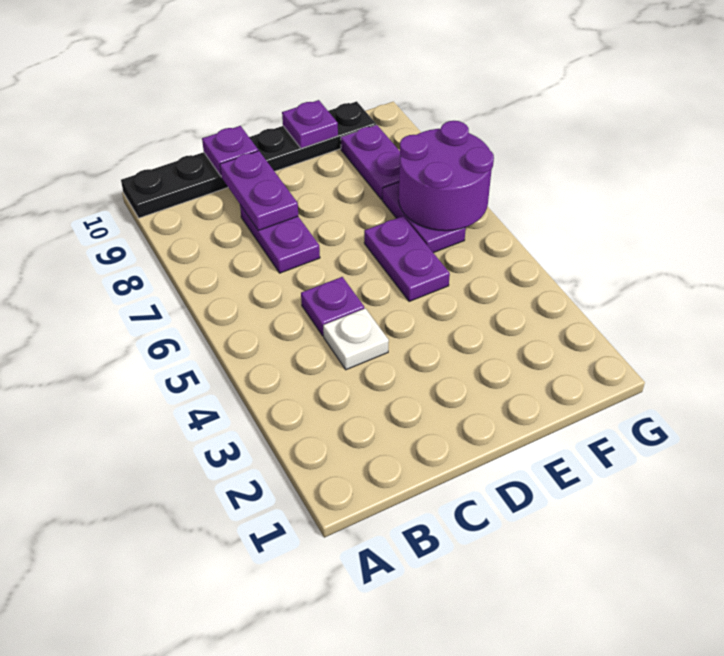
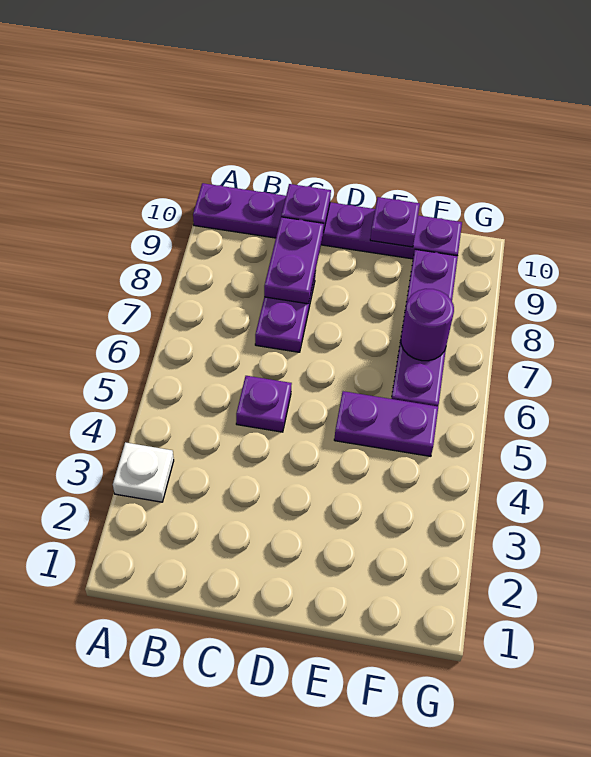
black plate A10:F10 level 1 -> purple plate A10:F10 level 1
white plate C4 level 1 -> white plate A3 level 1
purple plate E5:E6 level 1 -> purple plate E5:F5 level 1
purple round brick F6:G7 level 2 -> purple round brick F7 level 2

